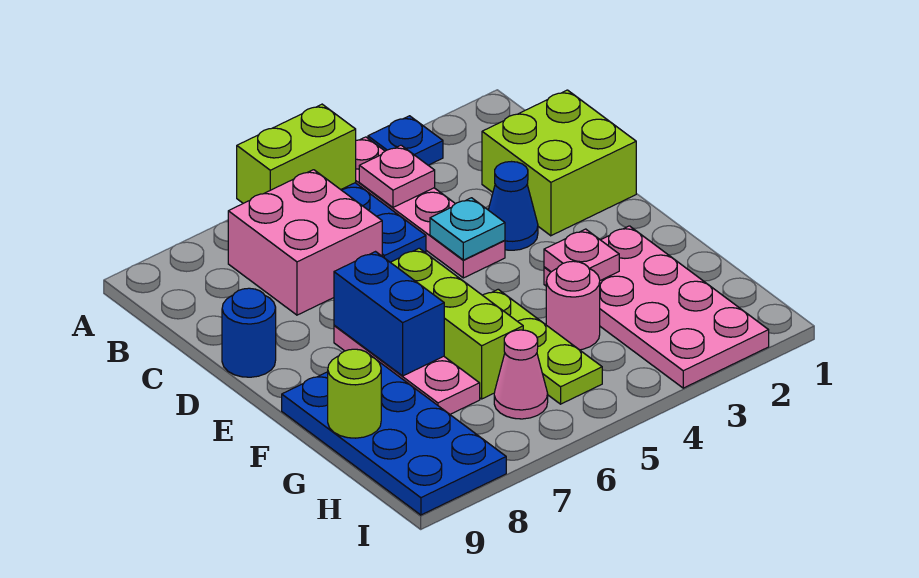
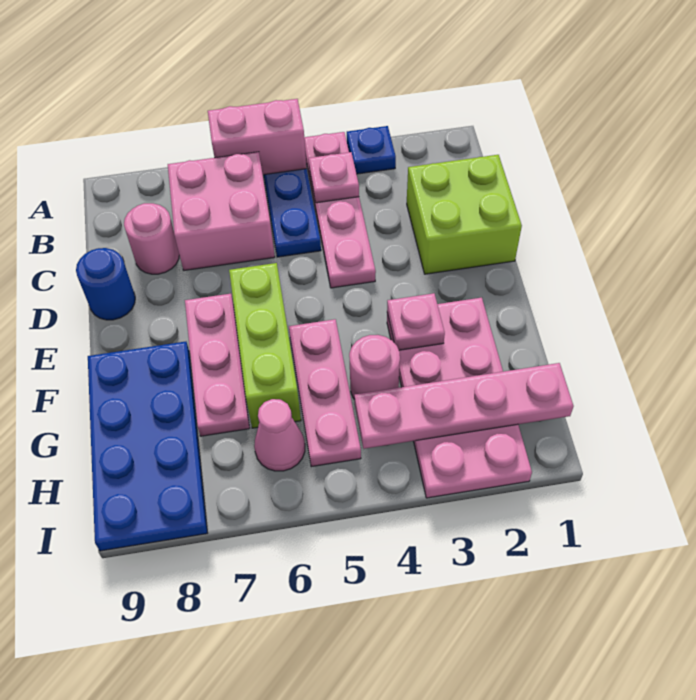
lime brick A5:A6 level 2 -> pink brick A5:A6 level 2
none -> pink round brick C8 level 1
blue cone D3 level 1 -> none
cyan plate D4 level 2 -> none
blue brick E7:F7 level 2 -> none
lime plate F5:H5 level 1 -> pink plate F5:H5 level 1
lime round brick G9 level 2 -> none
none -> pink plate H1:H4 level 2

